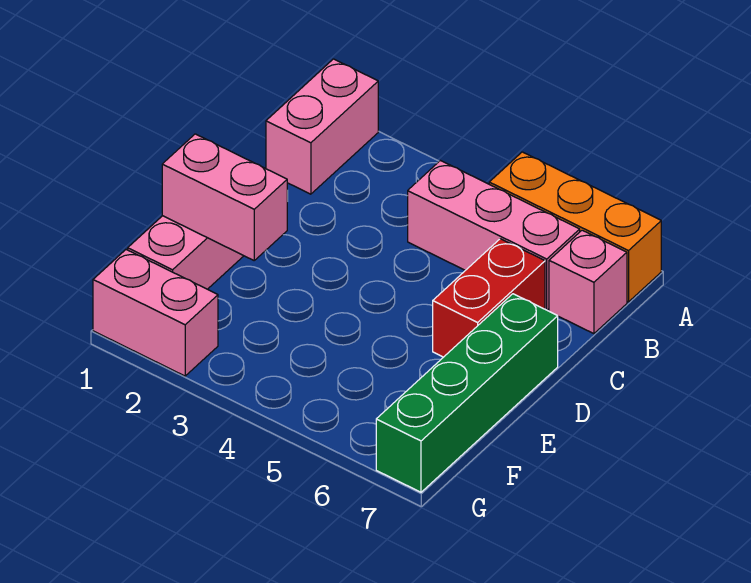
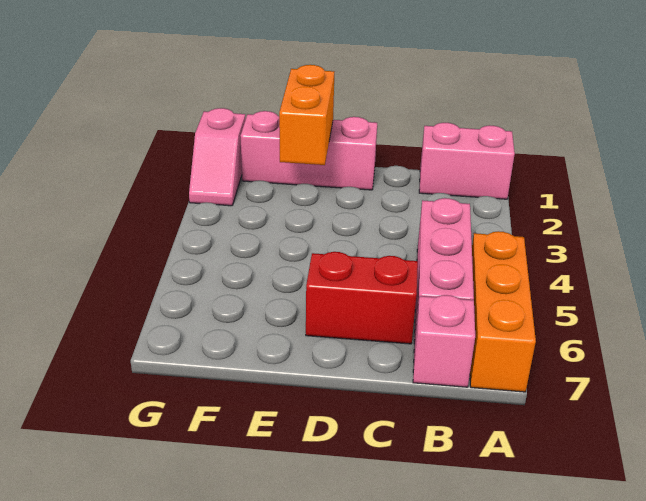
green brick D7:G7 level 1 -> none
pink brick E1:E2 level 2 -> orange brick E1:E2 level 2
pink brick G1:G2 level 1 -> pink slope G1:G2 level 1 top 1

